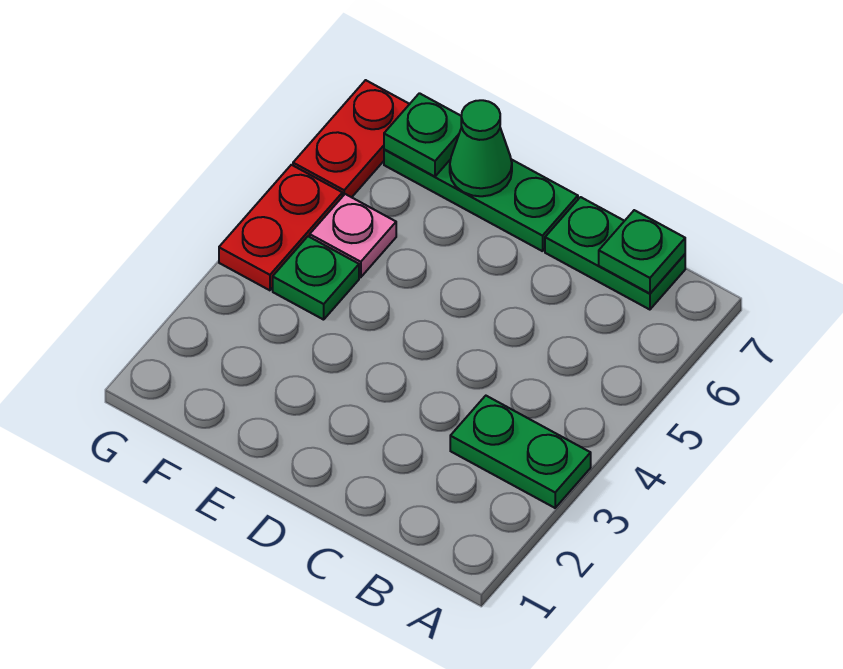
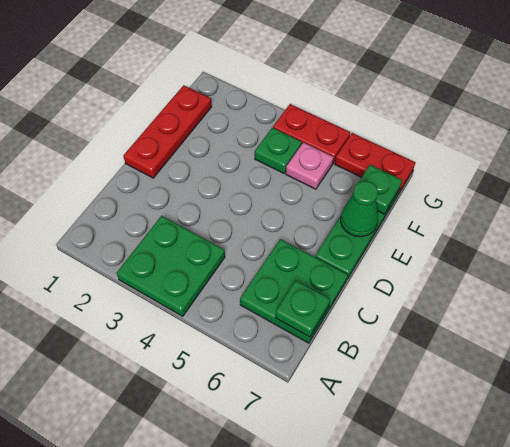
green plate A3:B3 level 1 -> green plate A3:B4 level 1
green plate B7:C7 level 1 -> green plate B6:C7 level 1
none -> red plate D1:F1 level 1

